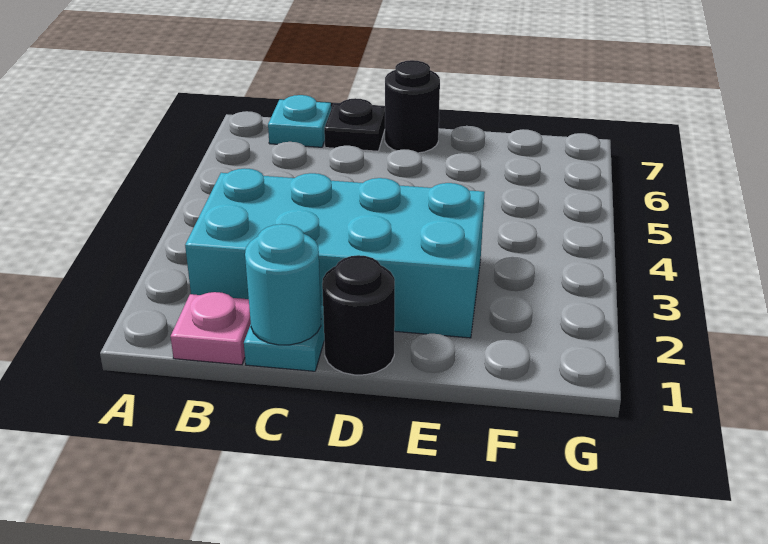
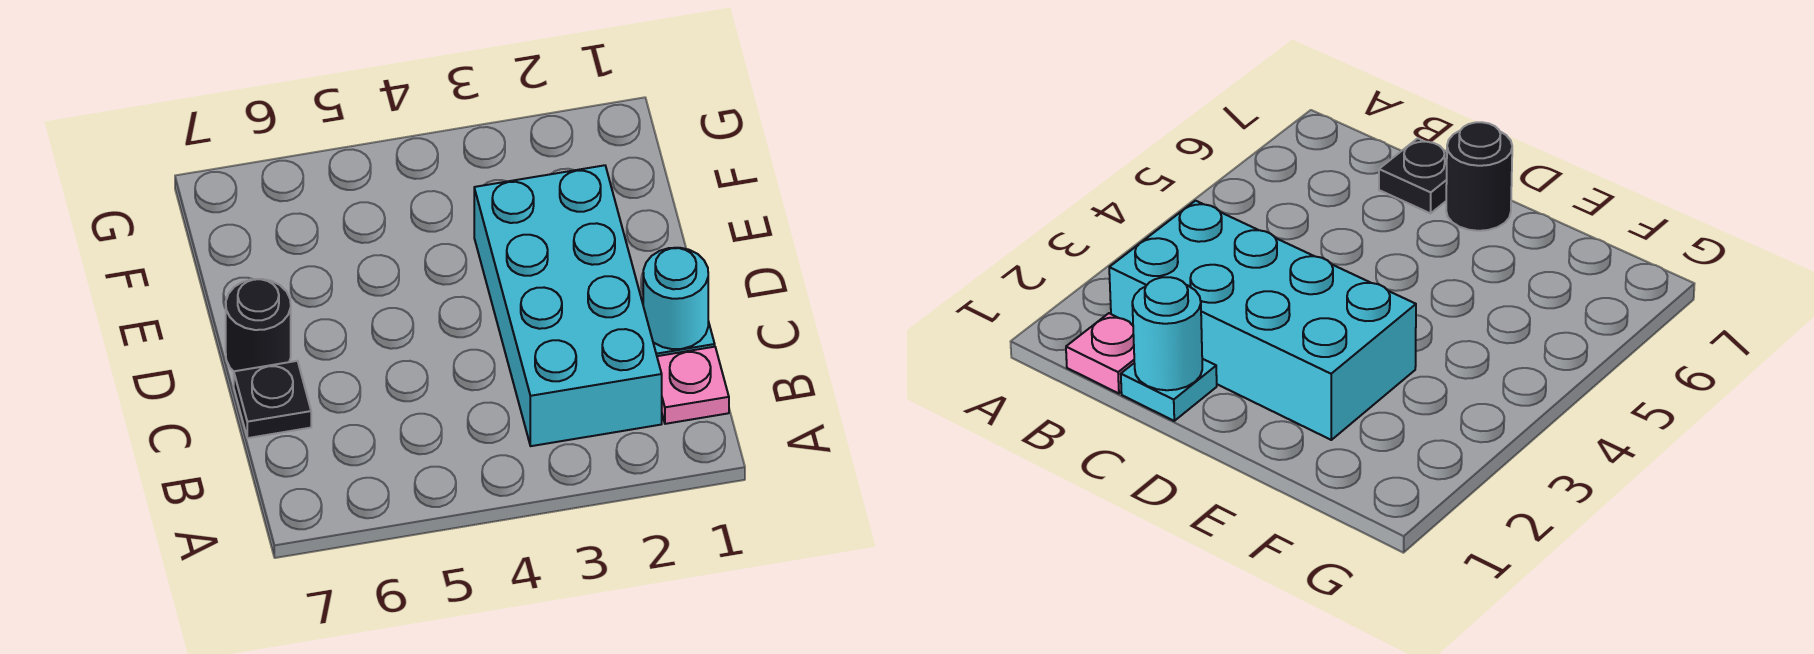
cyan plate B7 level 1 -> none
black round brick D1 level 1 -> none

